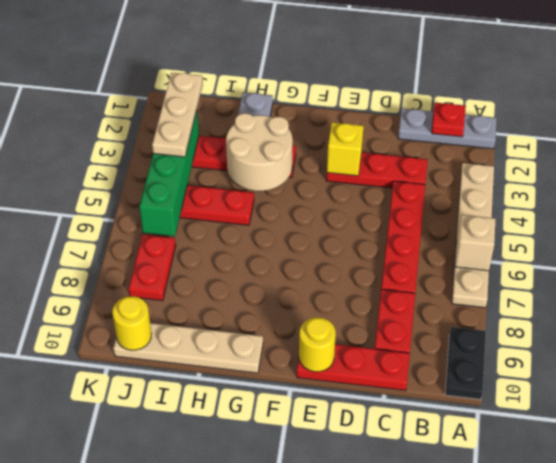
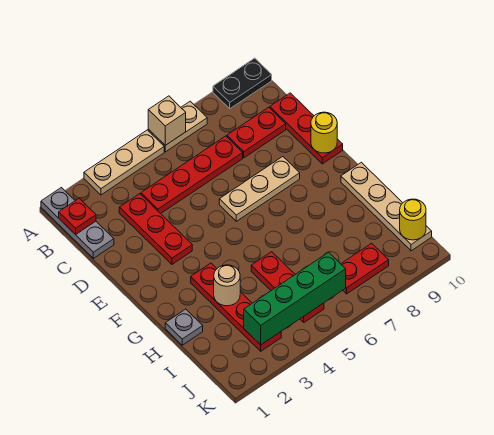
yellow brick E3 level 2 -> none
tan round brick G3:H4 level 2 -> tan round brick H3 level 2
tan plate J2:J4 level 3 -> tan plate E6:E8 level 1

